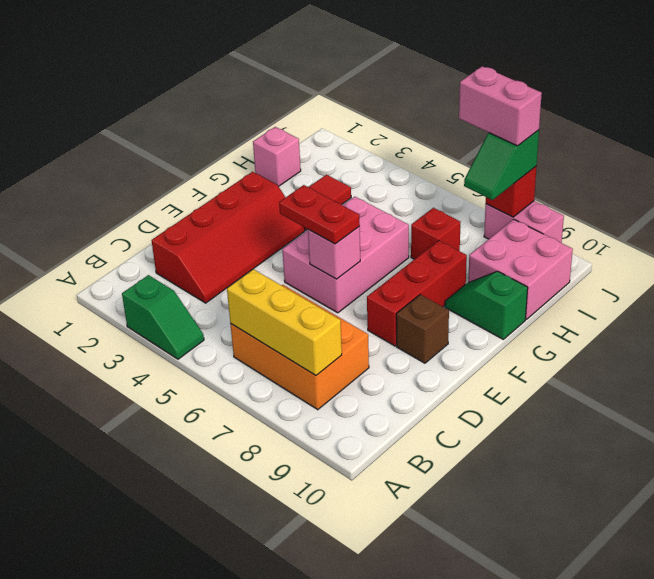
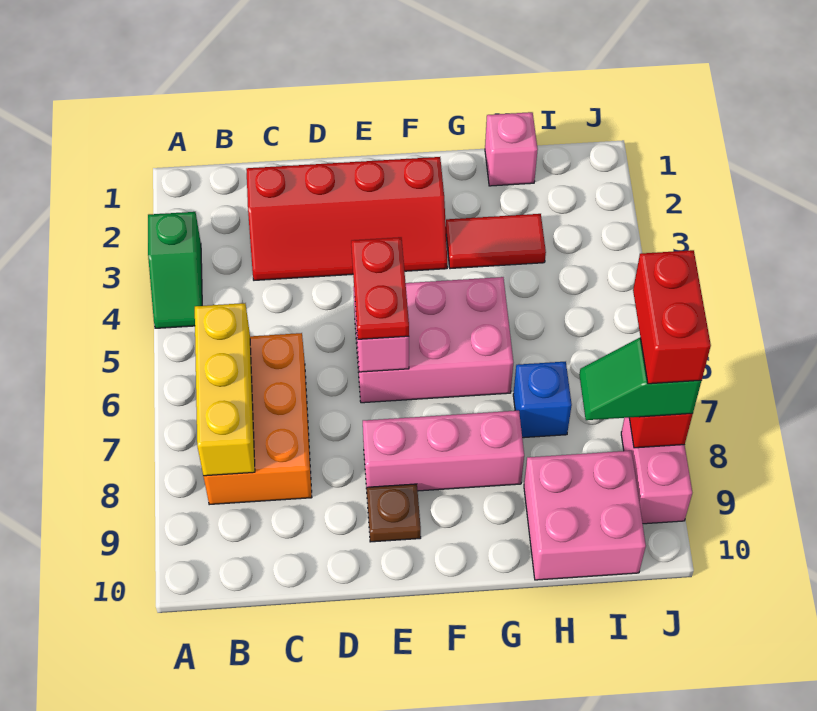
red brick E8:G8 level 1 -> pink brick E8:G8 level 1
brown brick E9 level 1 -> brown plate E9 level 1
green slope G9:G10 level 1 top 10 -> none
red brick H7 level 1 -> blue brick H7 level 1
pink brick J7:J8 level 4 -> red brick J7:J8 level 4

